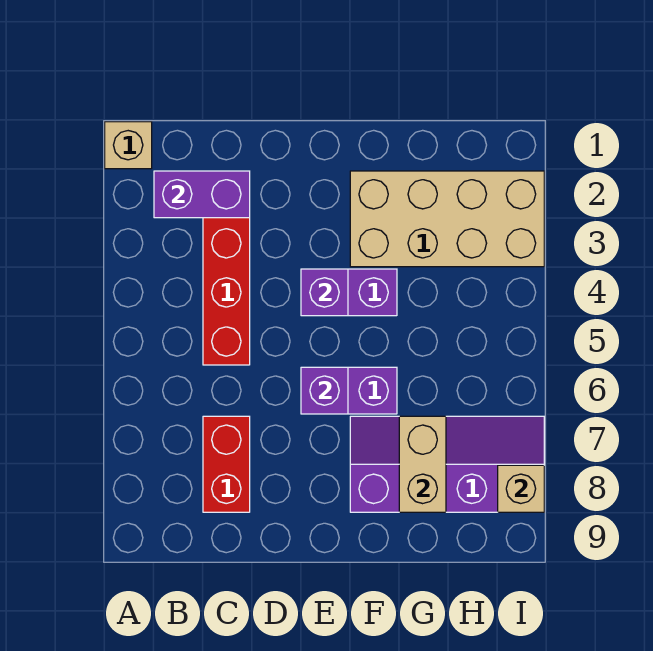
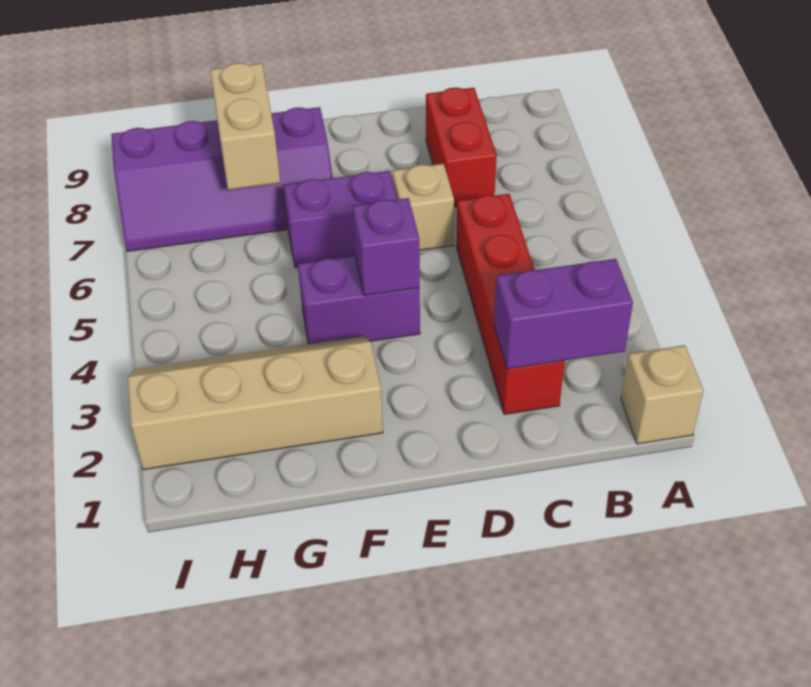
purple brick E6 level 2 -> none
tan brick F2:I3 level 1 -> tan slope F2:I3 level 1 top 2
tan brick I8 level 2 -> tan brick D6 level 1

